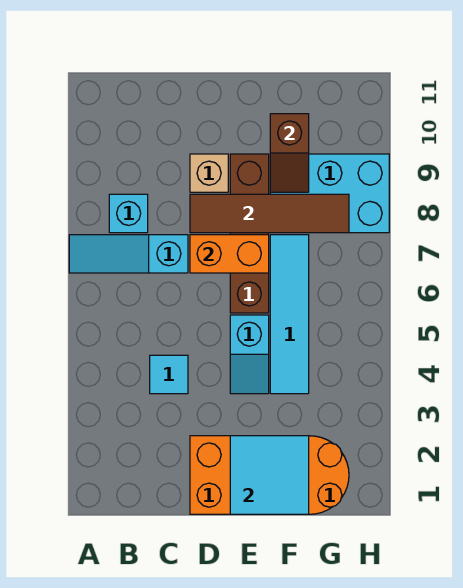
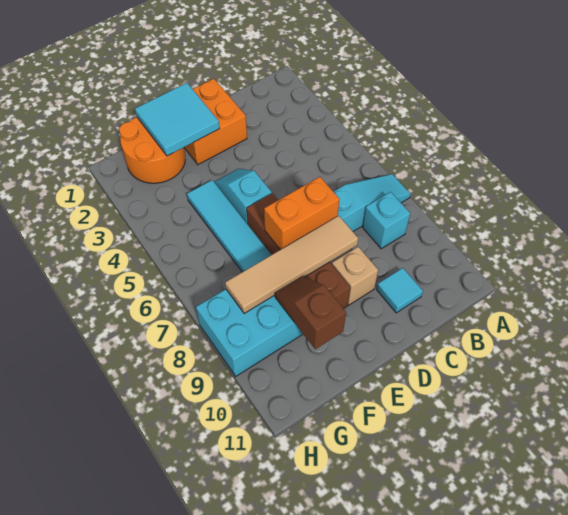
cyan tile C4 level 1 -> cyan tile C10 level 1
brown tile D8:G8 level 2 -> tan tile D8:G8 level 2

